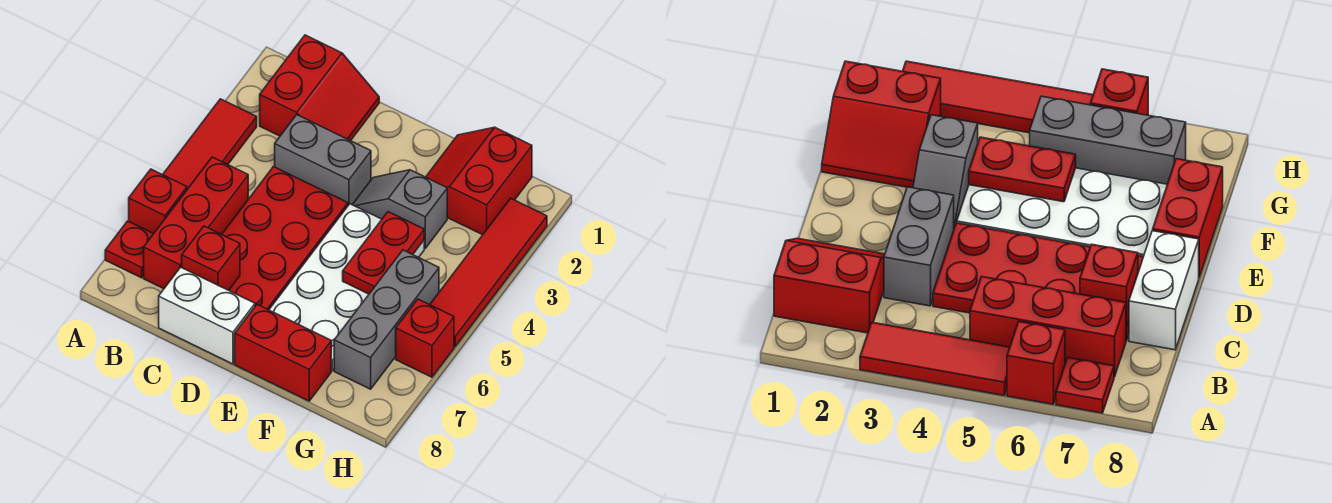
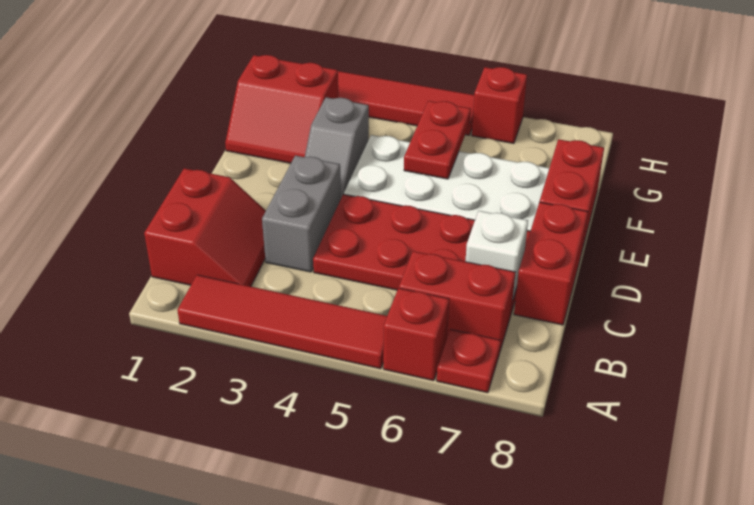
red tile A3:A5 level 1 -> red tile A2:A5 level 1
red slope B1:C2 level 1 top B -> red slope B1:C2 level 1 top 1
red brick B5:B7 level 1 -> red brick B6:B7 level 1
red brick C7 level 2 -> white brick C7 level 2
white brick C8:D8 level 1 -> red brick C8:D8 level 1
red plate F4:F5 level 2 -> red plate F5:G5 level 2
grey brick G5:G7 level 1 -> none

